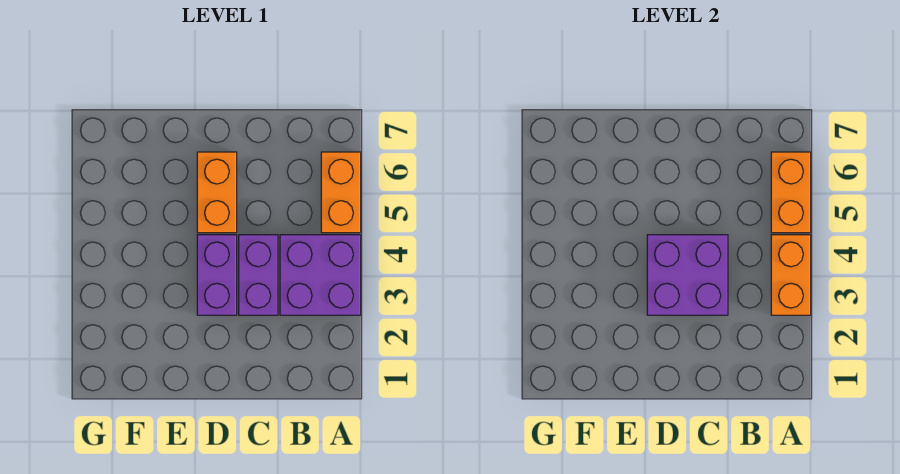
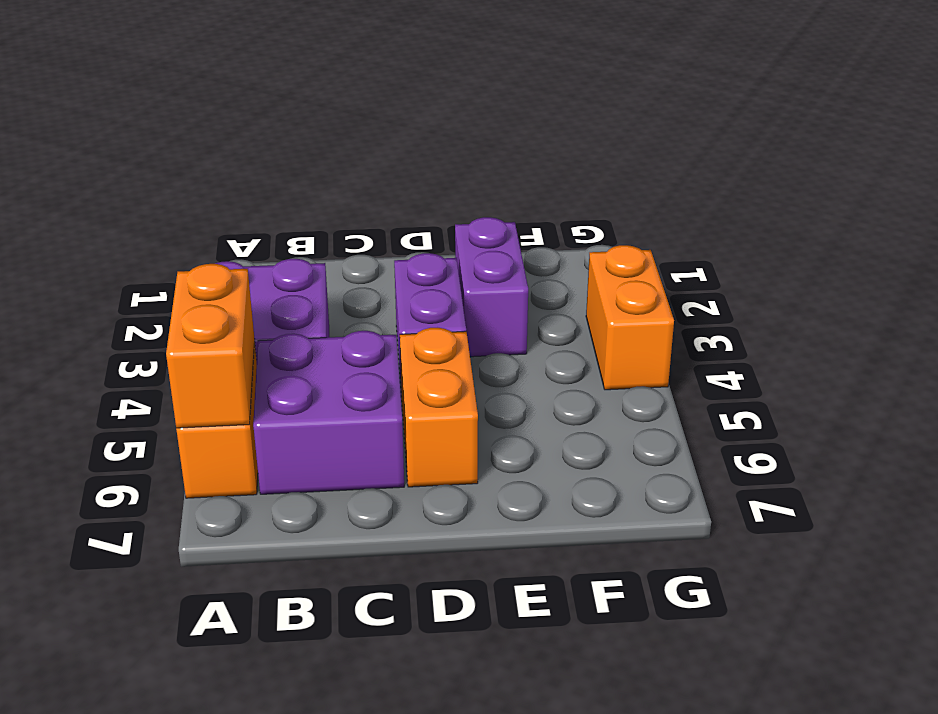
orange brick A3:A4 level 2 -> orange brick G3:G4 level 1
purple brick C3:C4 level 1 -> purple brick E2:E3 level 1
purple brick C3:D4 level 2 -> purple brick B5:C6 level 1

